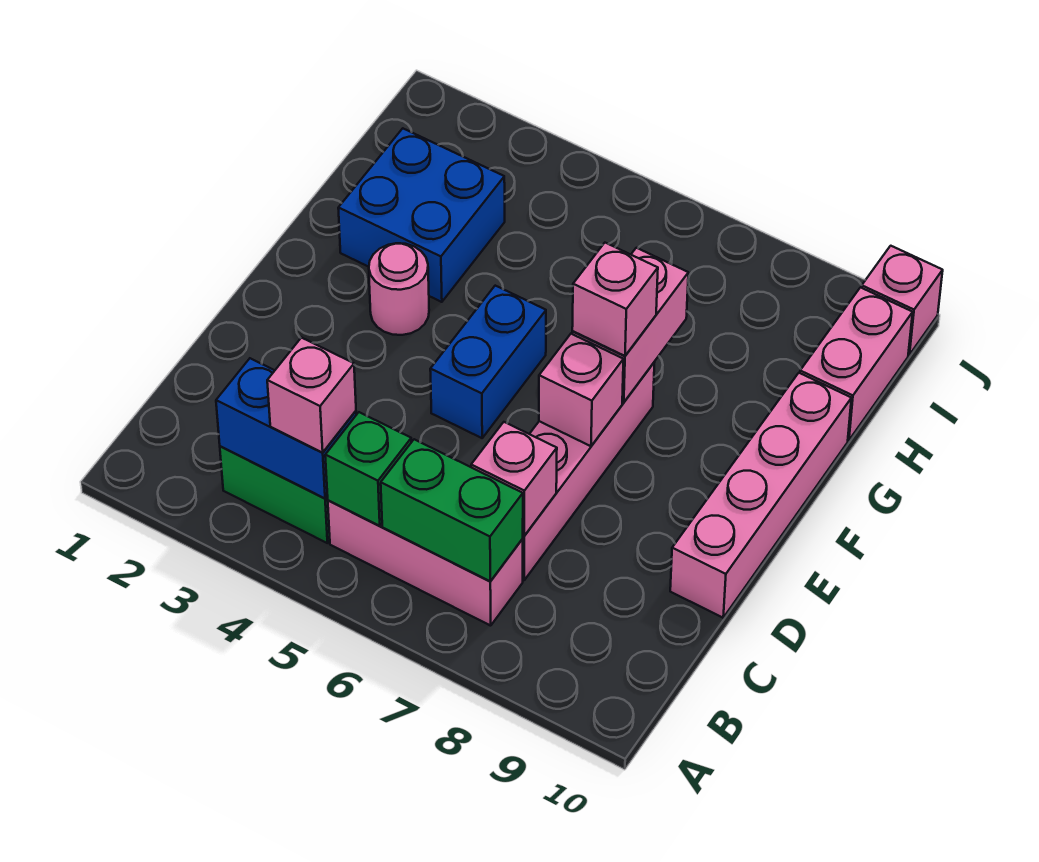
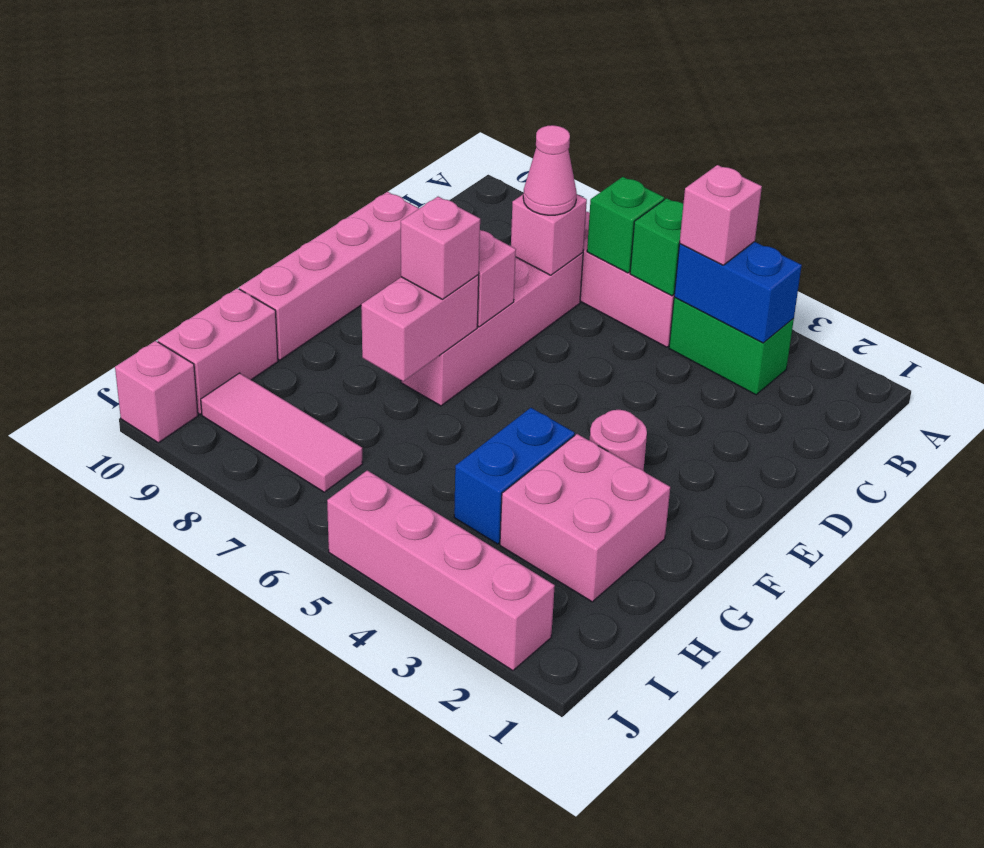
green brick B6:B7 level 2 -> green brick B6 level 2
none -> pink cone C7 level 3
blue brick E5:F5 level 1 -> blue brick G4:H4 level 1
blue brick G2:H3 level 1 -> pink brick G2:H3 level 1
none -> pink tile I7:I9 level 1
none -> pink brick J2:J5 level 1

